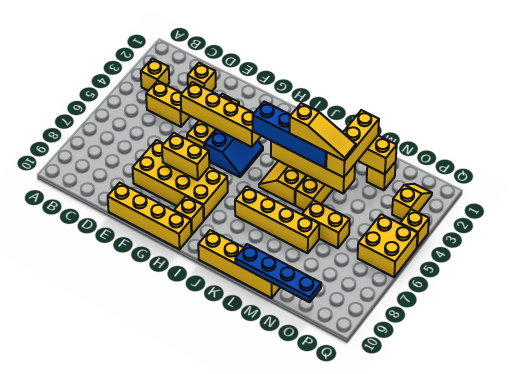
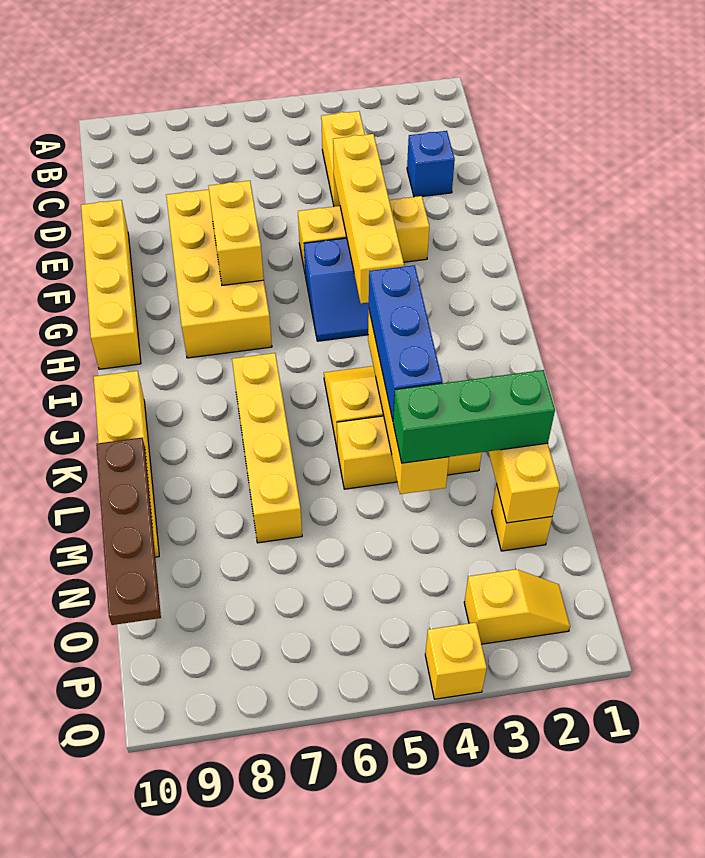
yellow brick B3 level 1 -> none
yellow brick D2 level 1 -> blue brick D2 level 1
yellow brick H9 level 1 -> none
blue brick I4:L4 level 3 -> blue brick J4:L4 level 3
yellow slope K4:M4 level 4 top K -> none
blue plate L10:O10 level 2 -> brown plate L10:O10 level 2
yellow brick M2:M4 level 3 -> green brick M2:M4 level 3
yellow brick M6:N6 level 1 -> none
yellow brick P5:Q6 level 1 -> none

